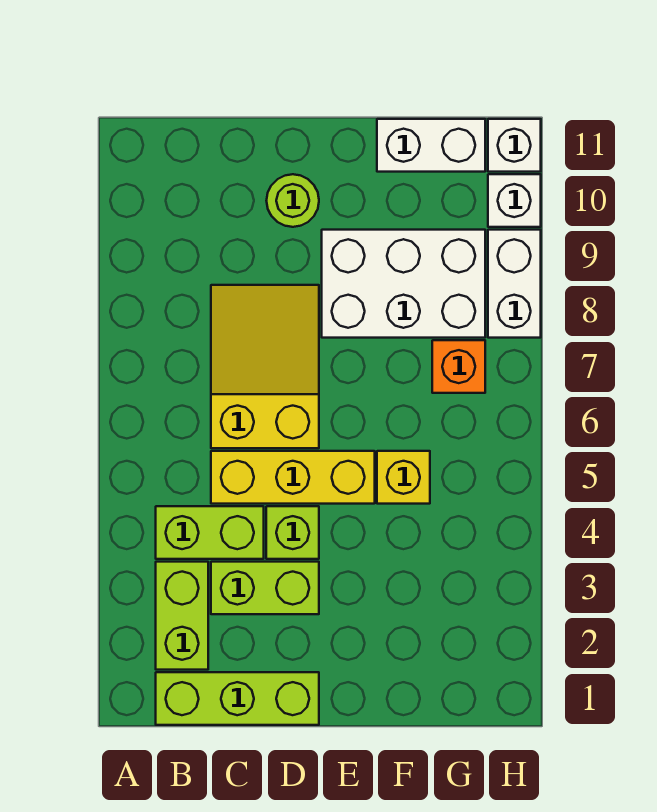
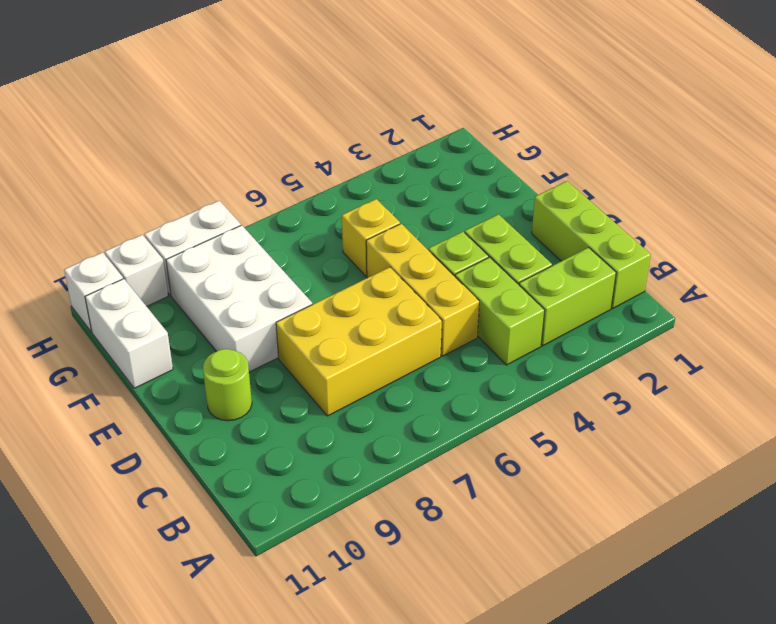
yellow slope C6:D8 level 1 top 6 -> yellow brick C6:D8 level 1
orange brick G7 level 1 -> none

